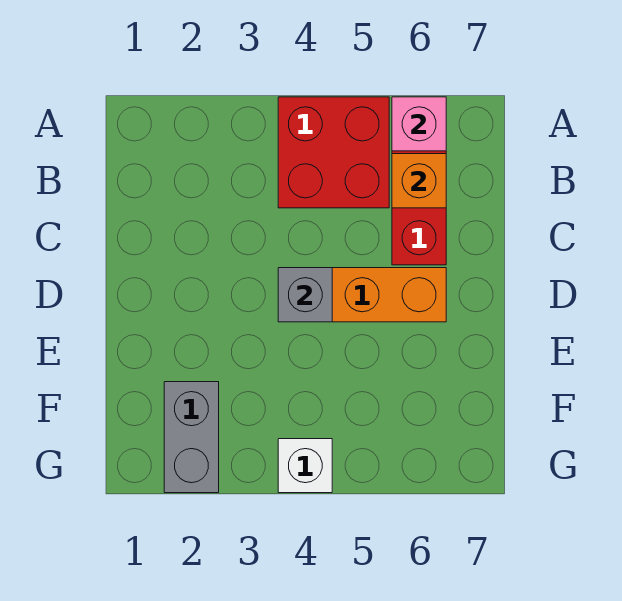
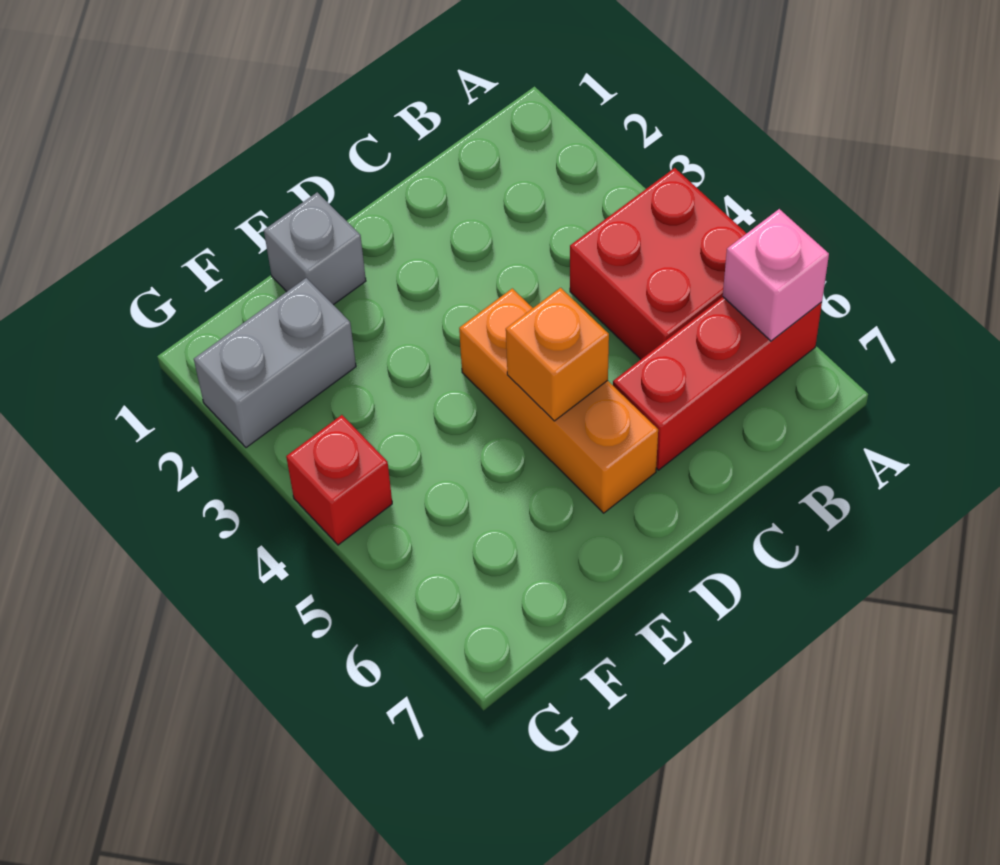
orange brick B6 level 2 -> orange brick D5 level 2
grey brick D4 level 2 -> grey brick E1 level 1
white brick G4 level 1 -> red brick G4 level 1

